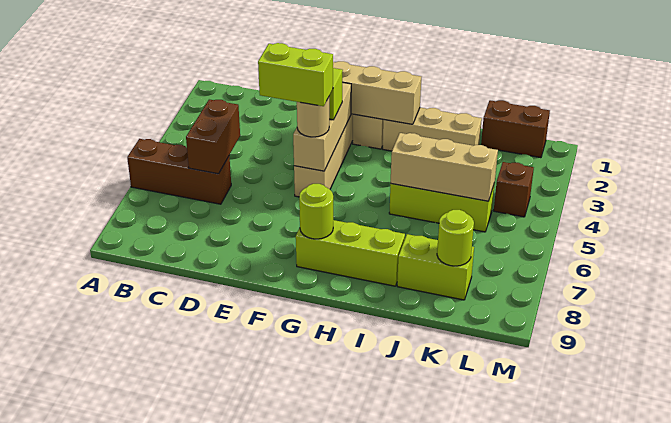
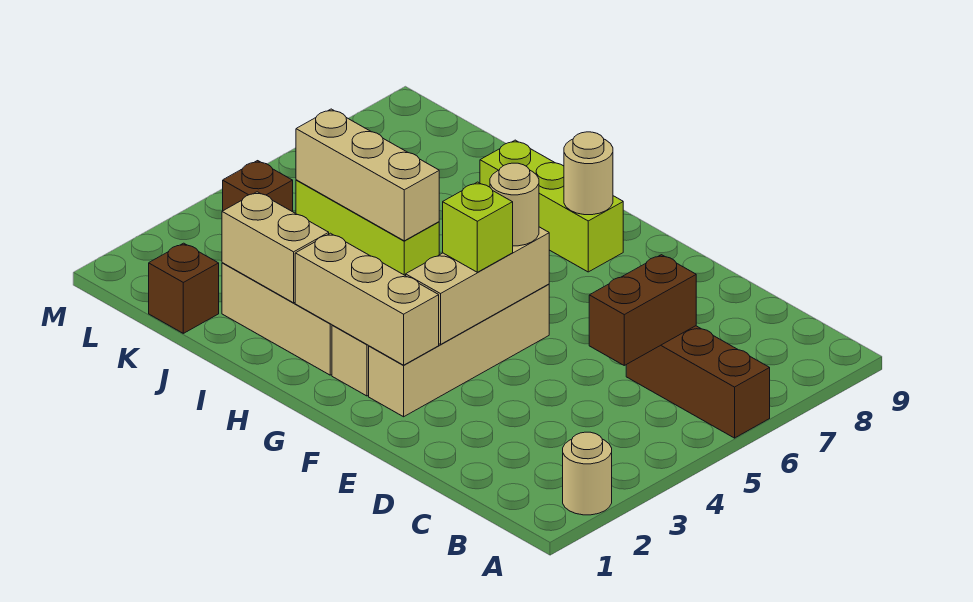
none -> tan round brick A2 level 1
lime brick E5:F5 level 4 -> none
lime round brick G8 level 2 -> tan round brick G8 level 2
none -> tan brick I2:J2 level 2
lime brick J8:K8 level 1 -> none
brown brick K1:L1 level 1 -> brown brick K1 level 1
lime round brick K8 level 2 -> none

